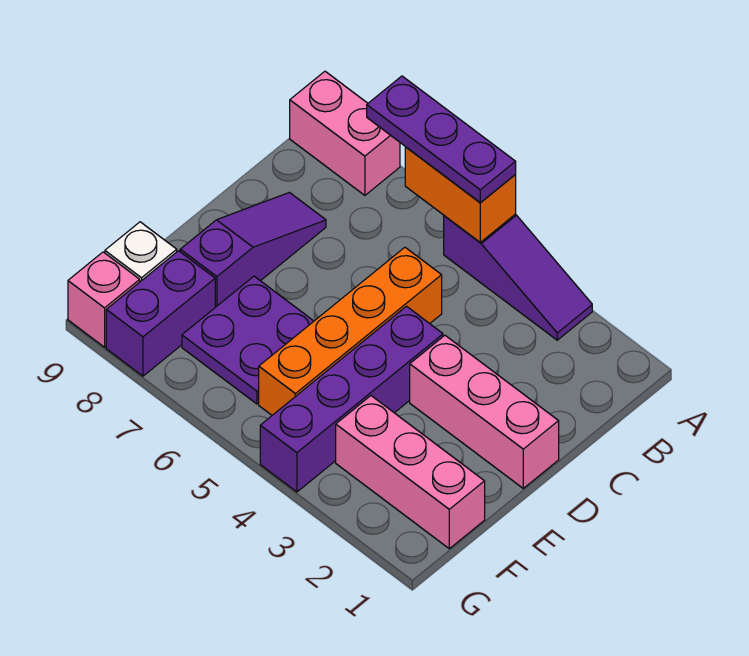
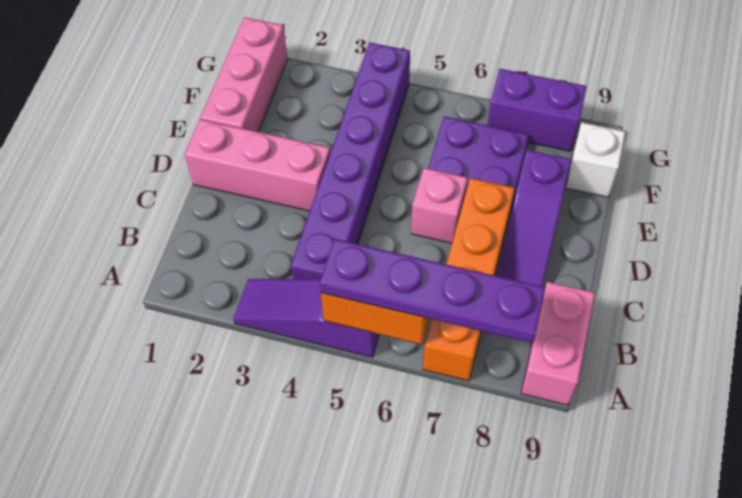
purple plate A5:A7 level 3 -> purple plate A5:A8 level 3
pink brick A8:A9 level 1 -> pink brick A9:B9 level 1
orange brick C5:F5 level 1 -> orange brick A7:D7 level 1
purple brick D4:G4 level 1 -> purple brick B4:G4 level 1
pink brick F1:F3 level 1 -> pink brick E1:G1 level 1
purple brick F8:G8 level 1 -> purple brick G7:G8 level 1
pink brick G9 level 1 -> pink brick D6 level 1

